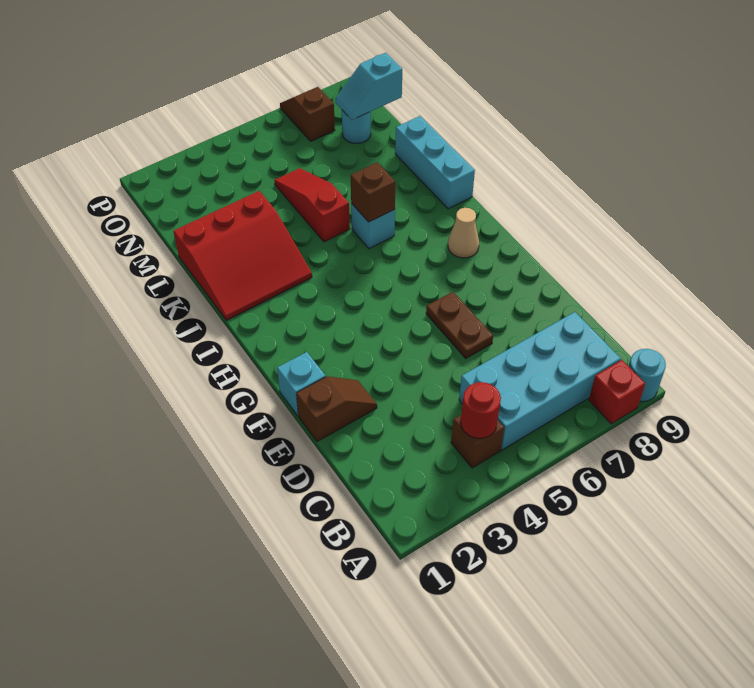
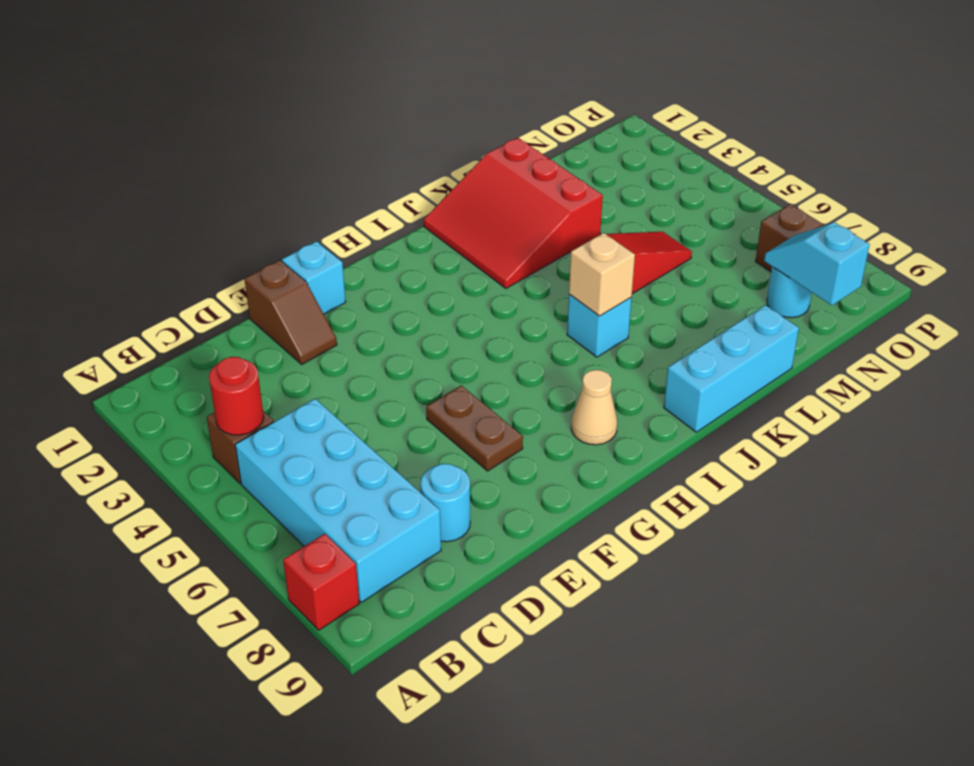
cyan round brick A9 level 1 -> cyan round brick D8 level 1
brown plate E6:F6 level 1 -> brown plate F6:F7 level 1
brown brick J6 level 2 -> tan brick J6 level 2

